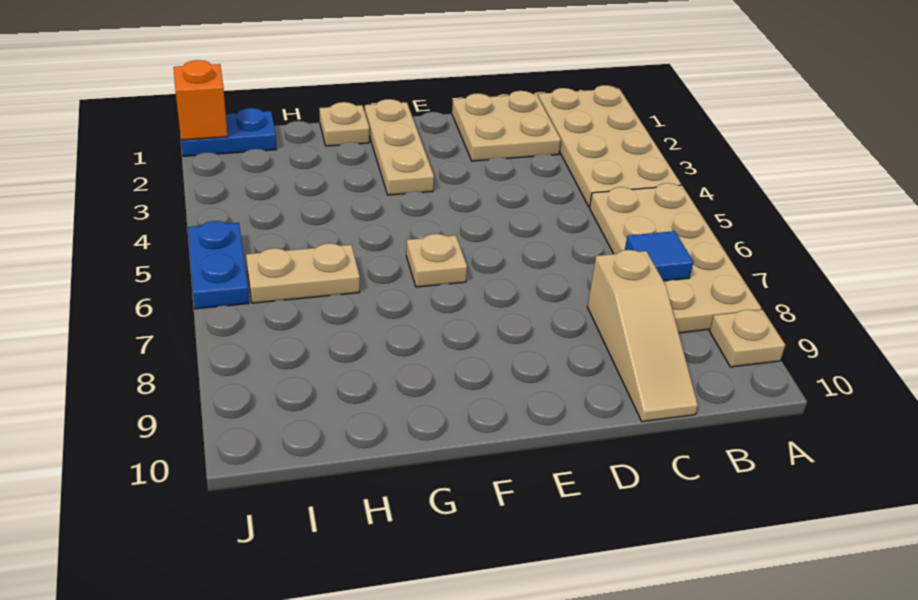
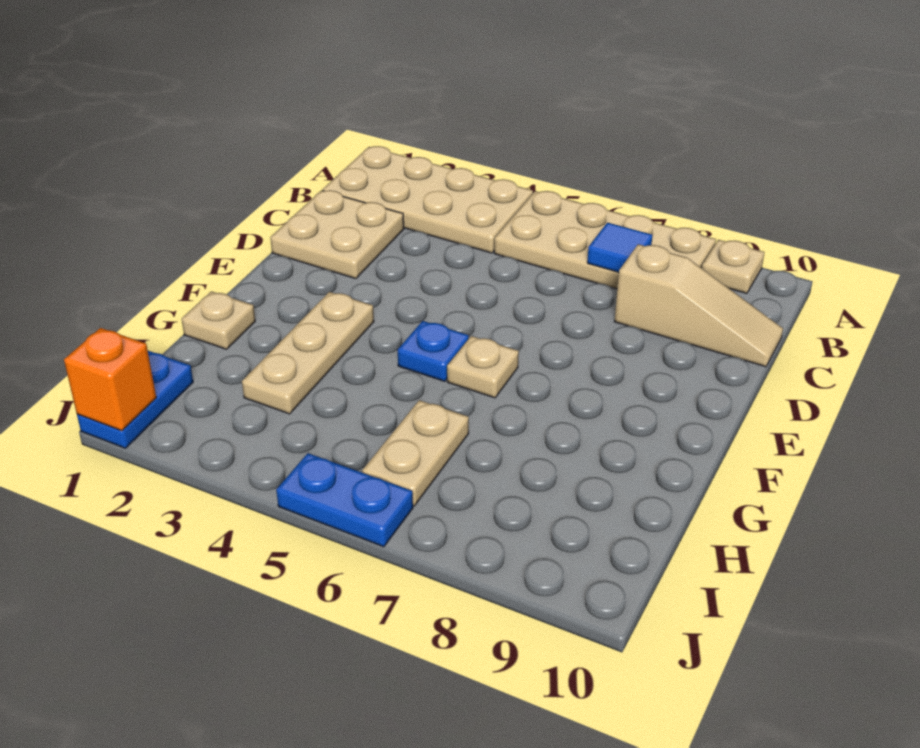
tan plate F1:F3 level 1 -> tan plate F3:H3 level 1
none -> blue plate F5 level 1

